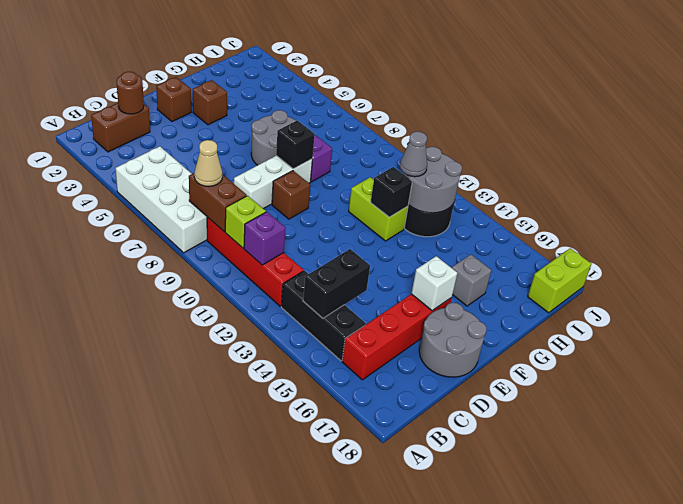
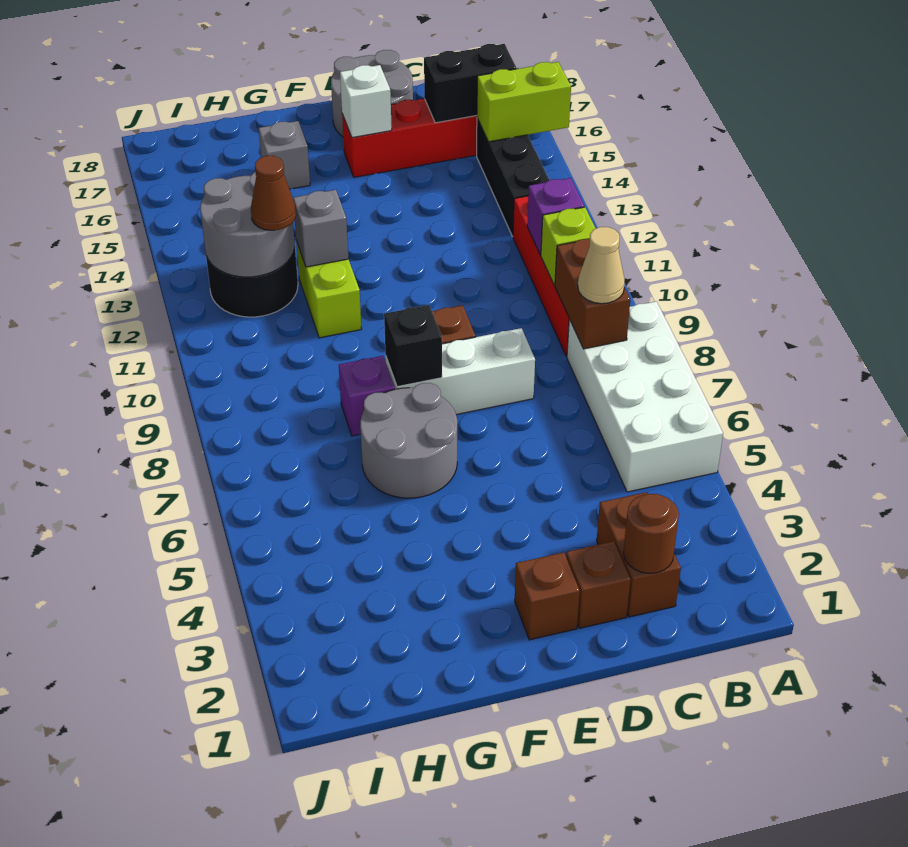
brown brick B2:C2 level 1 -> brown brick C2:C3 level 1
black brick B14:C14 level 2 -> black brick B16:C16 level 2
brown brick F3 level 1 -> brown brick D2 level 1
black brick G12 level 2 -> grey brick G12 level 2
grey cone H12 level 3 -> brown cone H12 level 3
lime brick I18:J18 level 1 -> lime brick A15:B15 level 2

